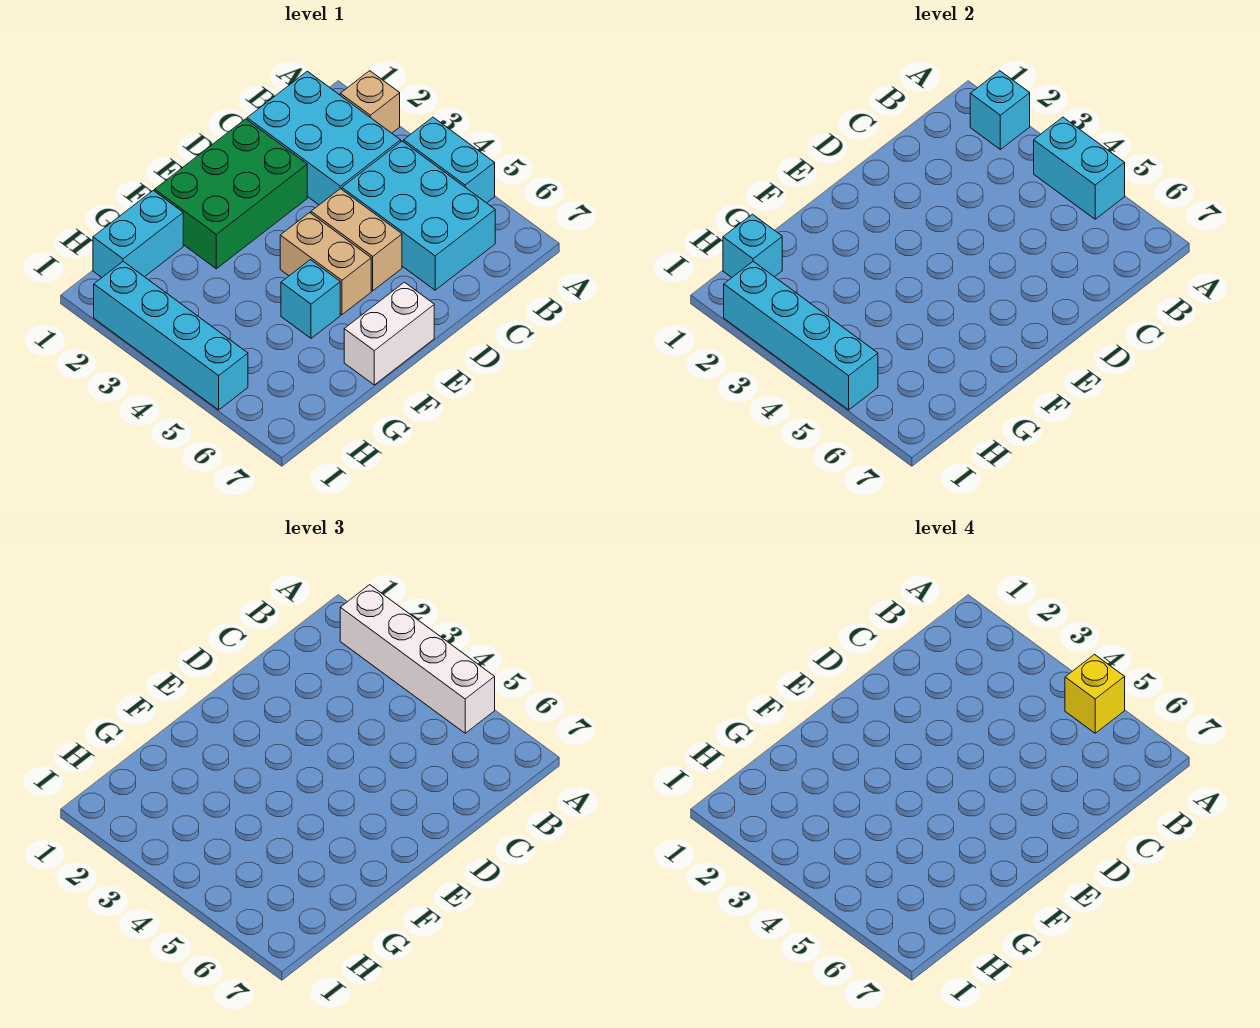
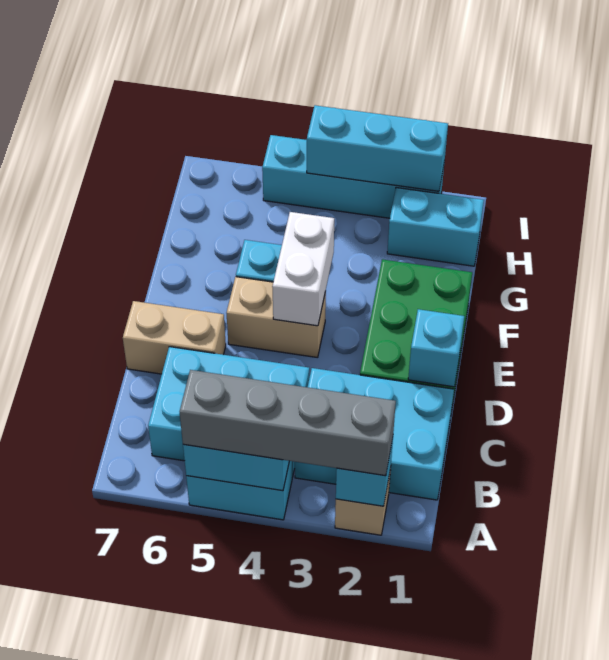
white brick A2:A5 level 3 -> grey brick A2:A5 level 3
yellow brick A5 level 4 -> none
tan brick D4:D5 level 1 -> tan brick D6:D7 level 1
white brick E7:F7 level 1 -> white brick E4:F4 level 2
cyan brick G1:H1 level 1 -> cyan brick H1:H2 level 1
cyan brick H1 level 2 -> cyan brick D1 level 2
cyan brick I2:I5 level 2 -> cyan brick I2:I4 level 2

